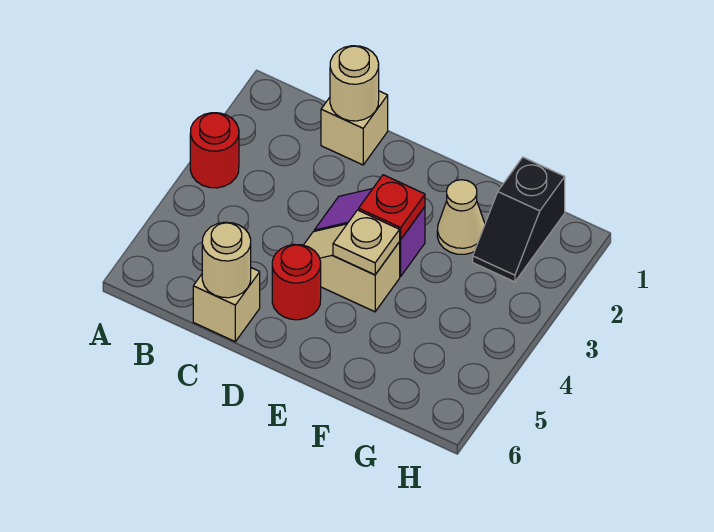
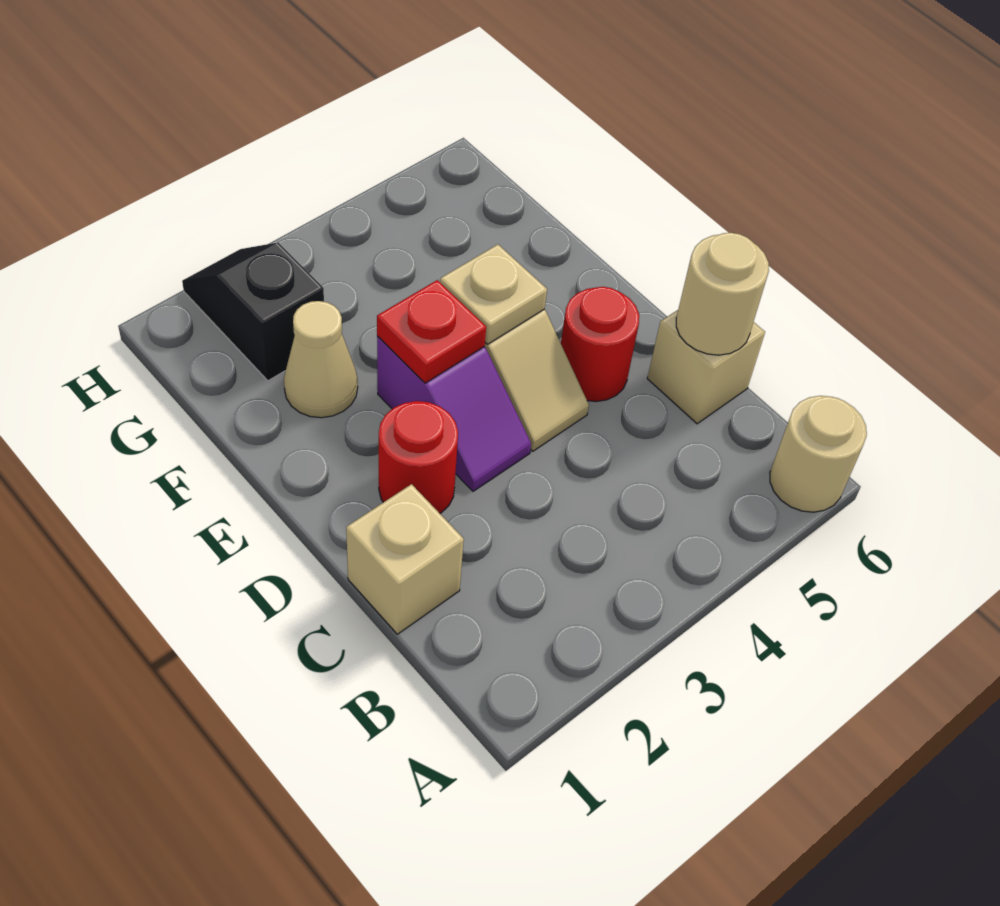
red round brick A3 level 1 -> red round brick D2 level 1
tan round brick C1 level 2 -> tan round brick A6 level 1
black slope G1:G2 level 1 top 1 -> black slope G2:H2 level 1 top G

